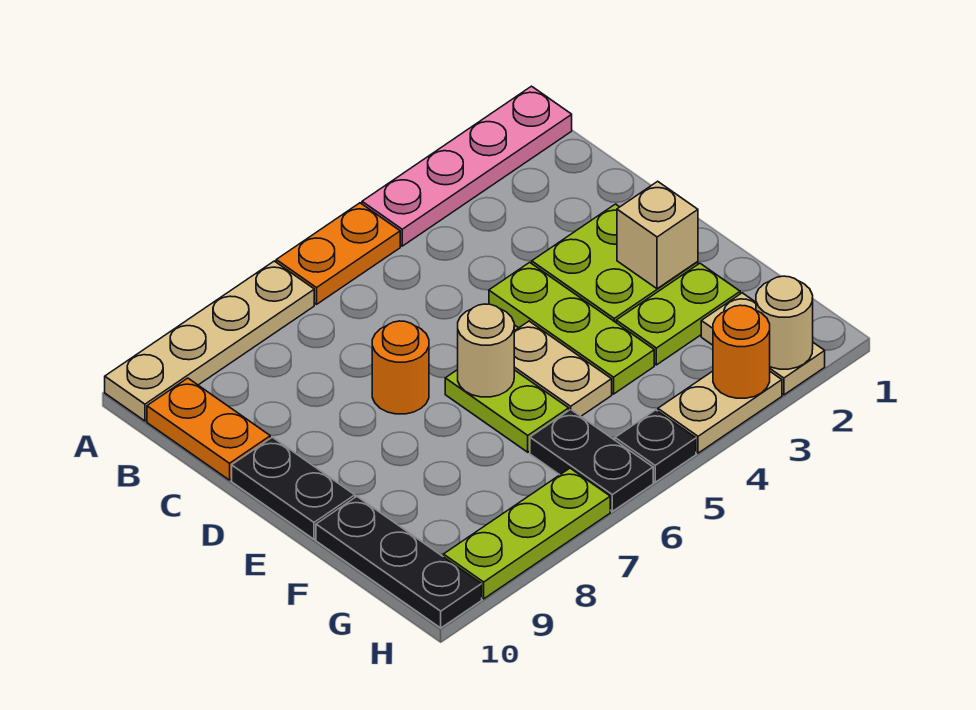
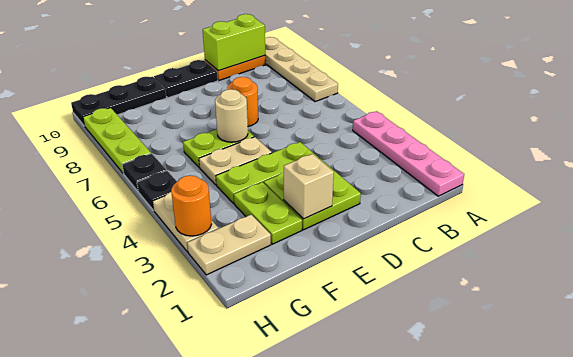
orange plate A5:A6 level 1 -> none
none -> lime brick B10:C10 level 2
black plate G6:H6 level 1 -> black plate H6 level 1
tan round brick H2 level 2 -> none

